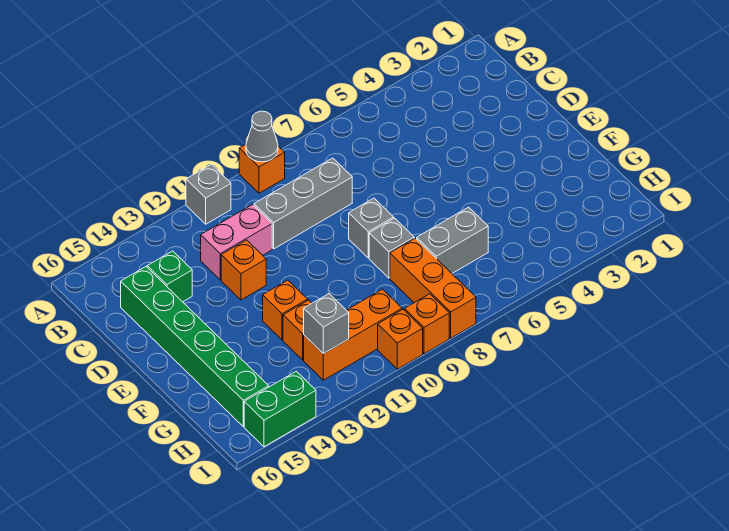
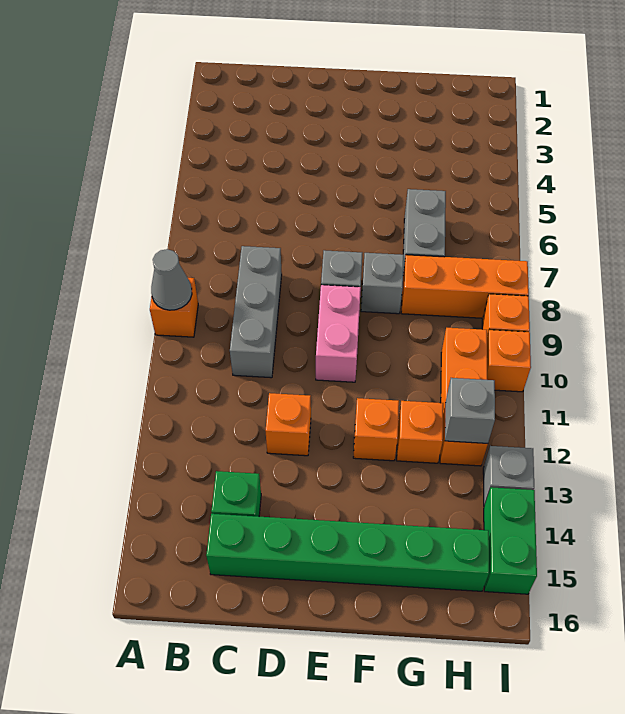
grey brick A11 level 1 -> grey brick I13 level 1
pink brick C11:C12 level 1 -> pink brick E9:E10 level 1

